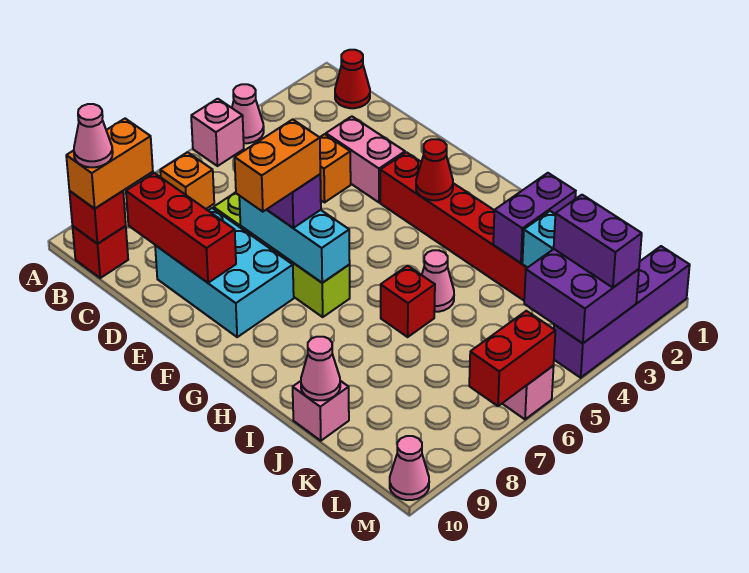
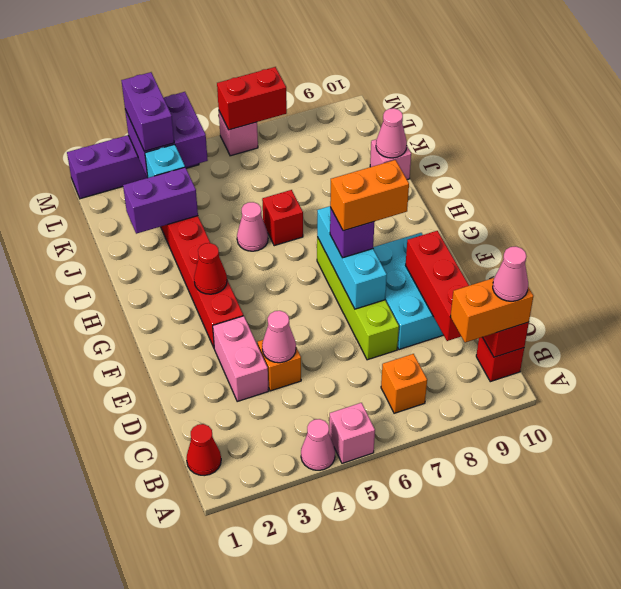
pink cone M10 level 1 -> pink cone D4 level 2

